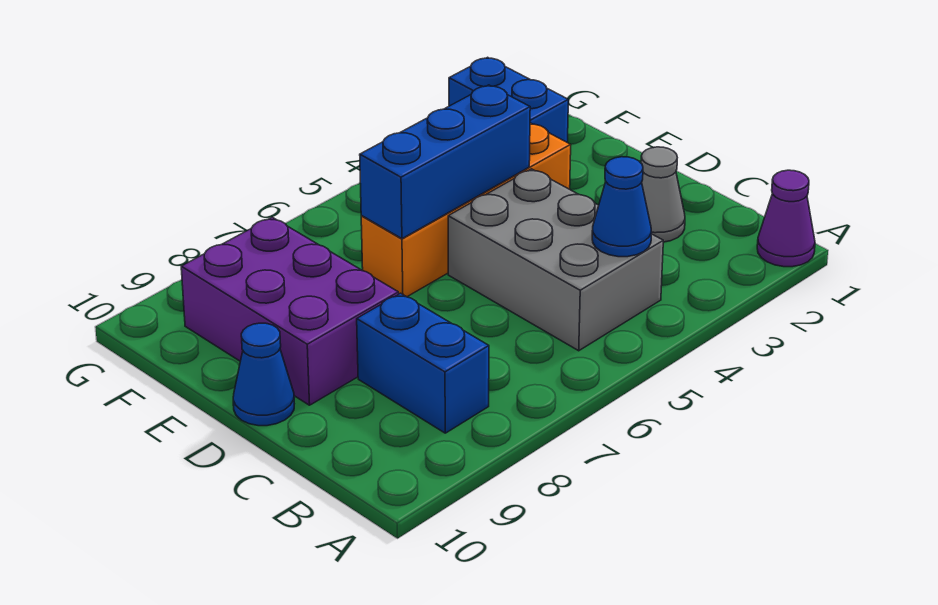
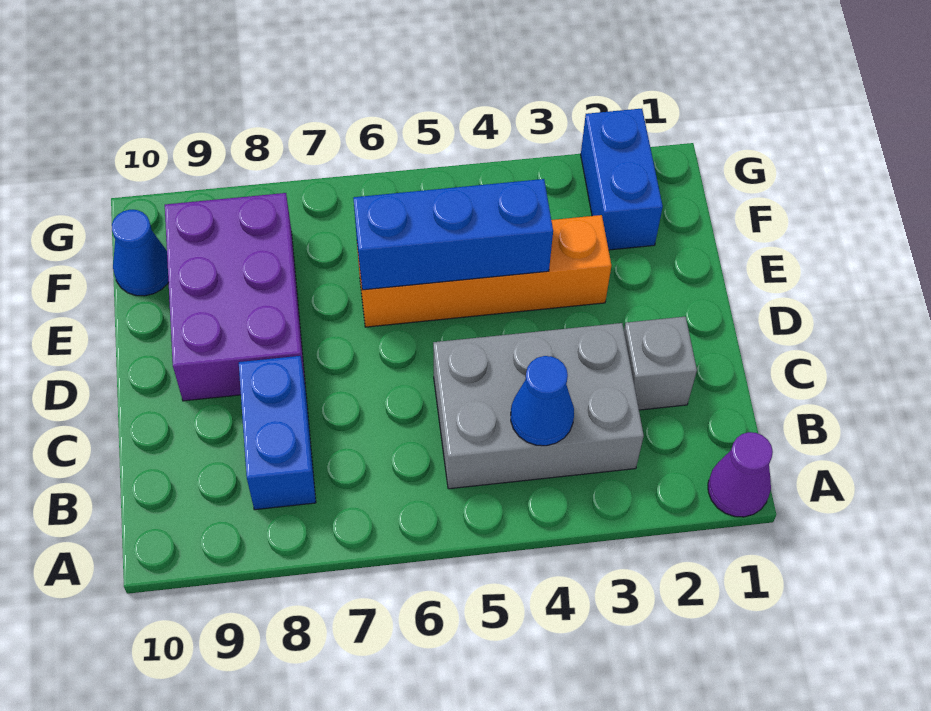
grey brick B4:D5 level 1 -> grey brick B3:C5 level 1
grey cone C2 level 1 -> grey brick C2 level 1
blue cone D10 level 1 -> blue cone F10 level 1

